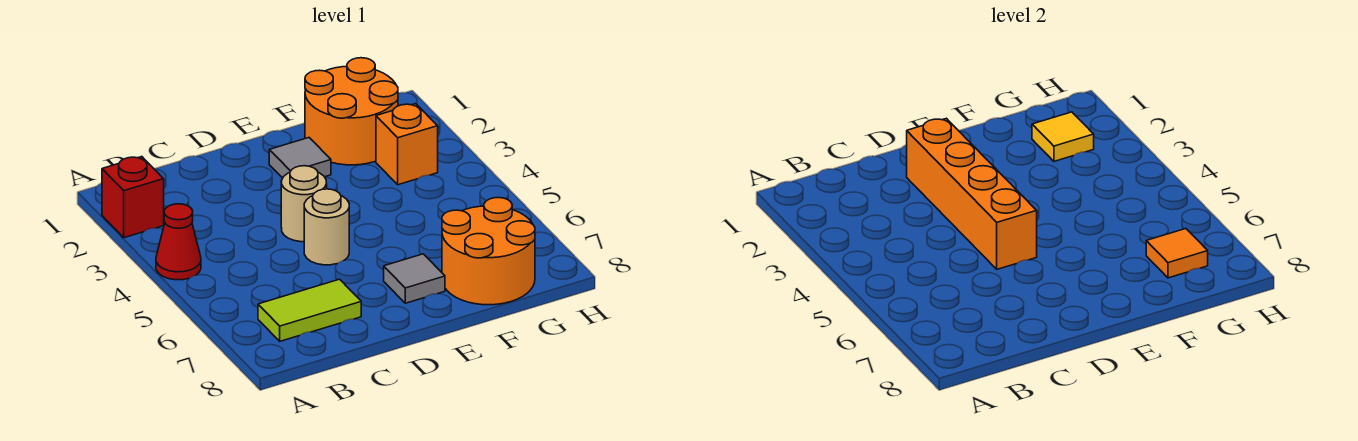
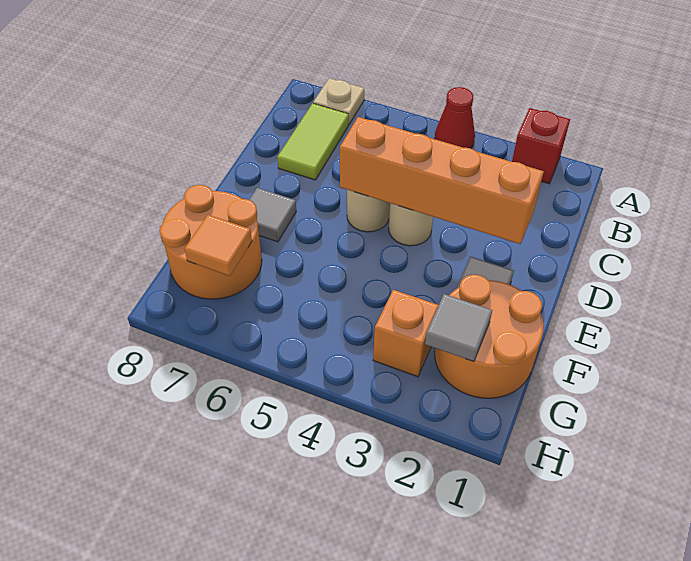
none -> tan plate A7 level 1
yellow tile G2 level 2 -> grey tile G2 level 2

